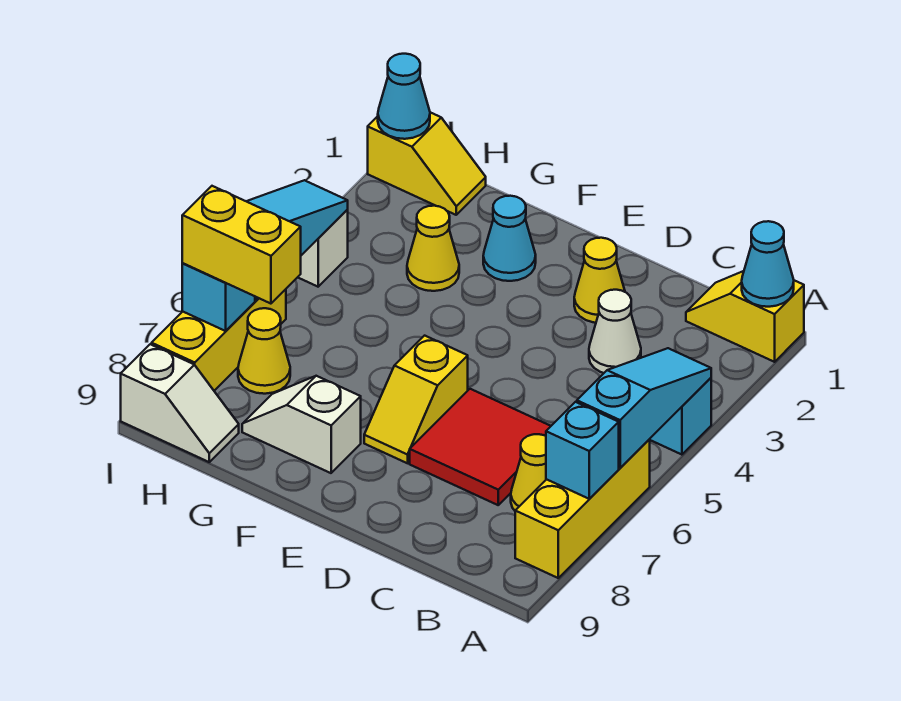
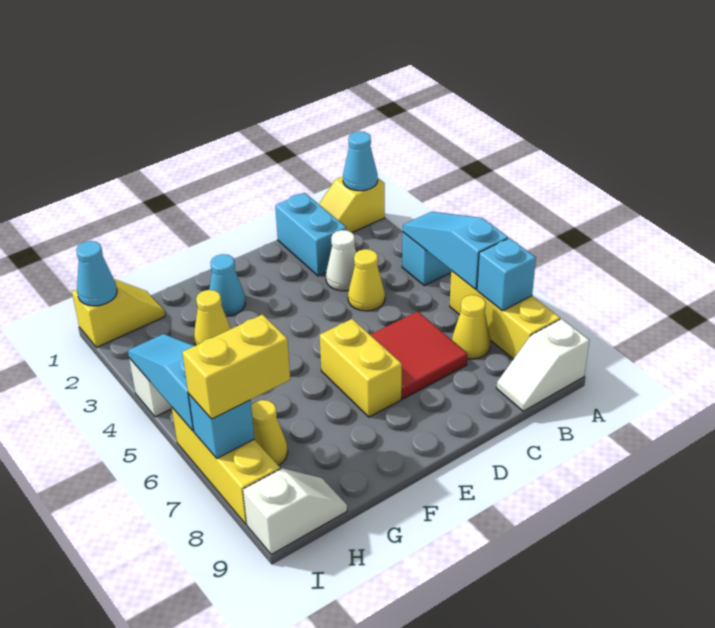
none -> cyan brick C1:C2 level 1
yellow cone D2 level 1 -> yellow cone C4 level 1
yellow slope E6:E7 level 1 top 6 -> yellow brick E6:E7 level 1
white slope F8:G8 level 1 top F -> white slope A9:B9 level 1 top A

